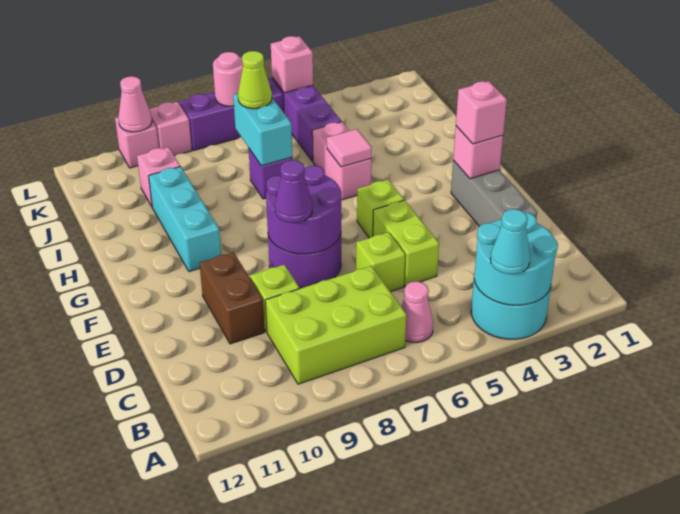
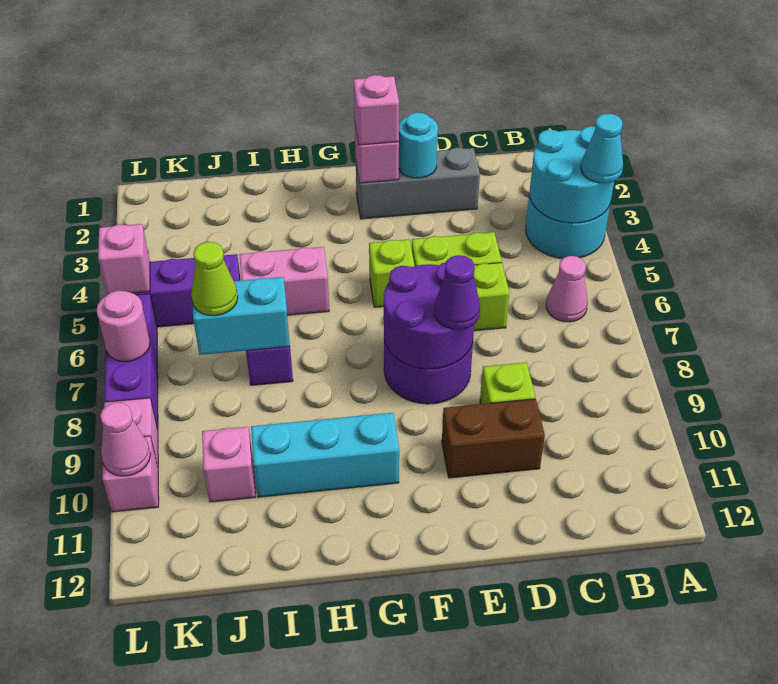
lime brick B7:C9 level 1 -> none
none -> cyan round brick E2 level 2
pink tile H5 level 2 -> none

